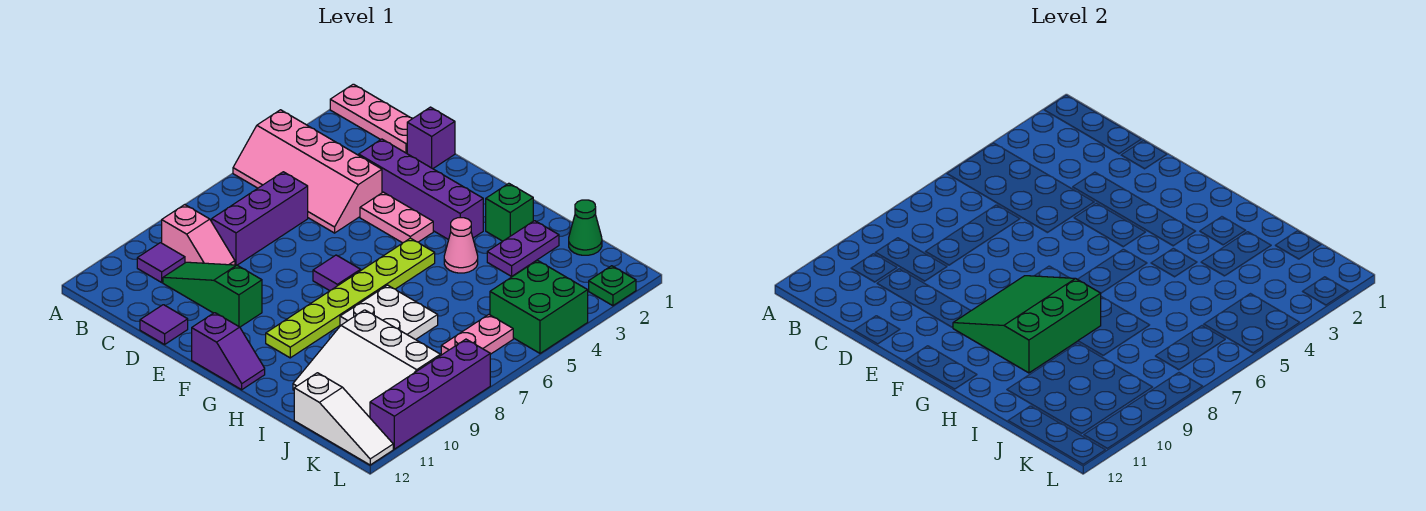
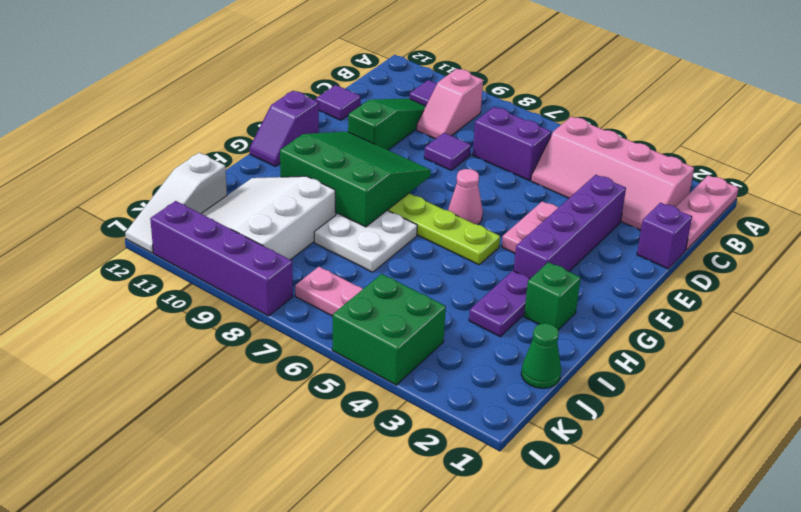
pink slope A4:D5 level 1 top 4 -> pink slope B2:C5 level 1 top B
purple brick C6:C8 level 1 -> purple brick C6:C7 level 1
purple tile F7 level 1 -> purple tile D8 level 1
pink cone H4 level 1 -> pink cone F6 level 1
purple plate I2:I3 level 1 -> purple plate H3:I3 level 1
green plate L2 level 1 -> none

